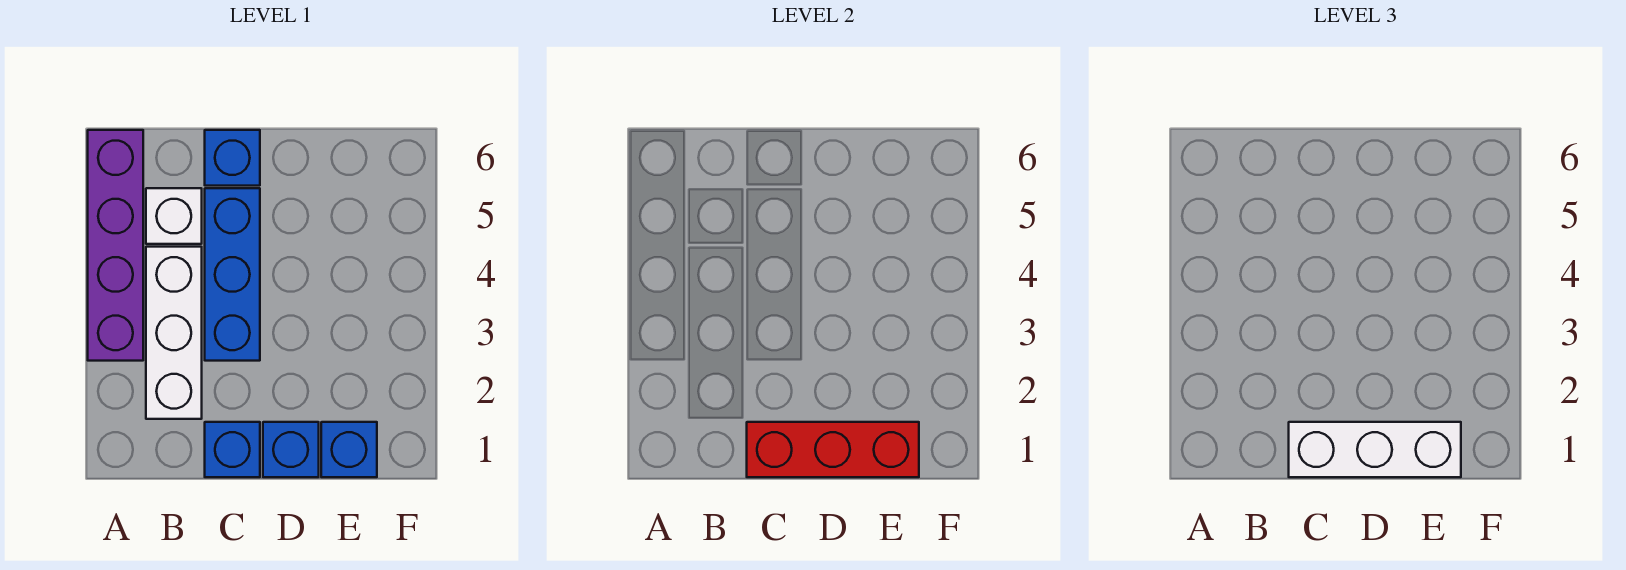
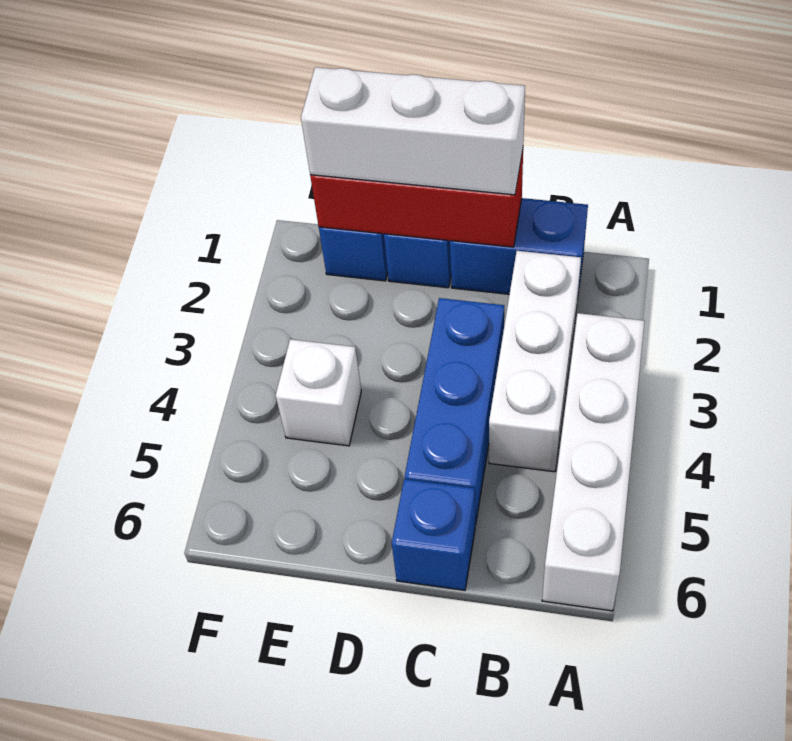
purple brick A3:A6 level 1 -> white brick A3:A6 level 1
white brick B5 level 1 -> white brick E4 level 1
blue brick C1 level 1 -> blue brick B1:C1 level 1

